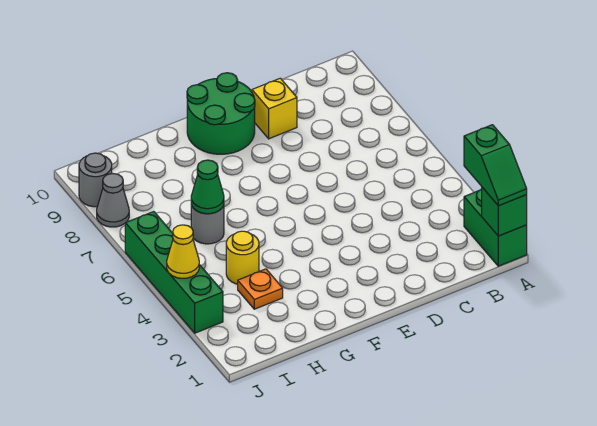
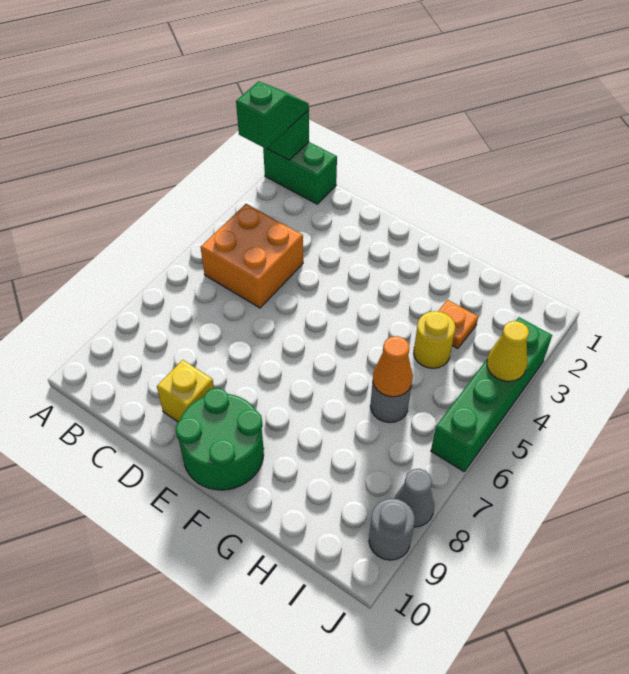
green brick A1:A2 level 1 -> green brick A1:B1 level 1
none -> orange brick B4:C5 level 1
green cone H6 level 2 -> orange cone H6 level 2

